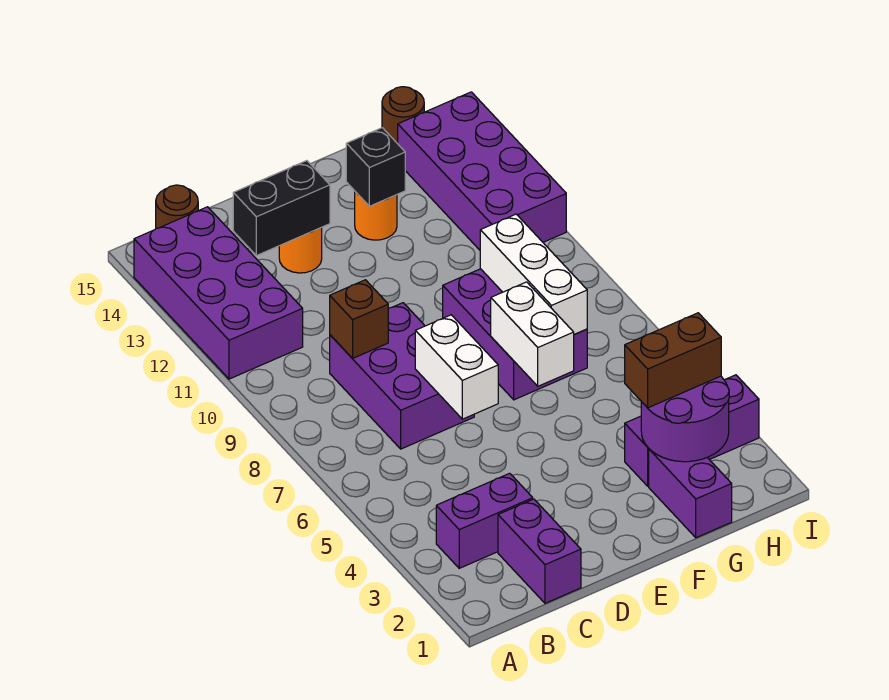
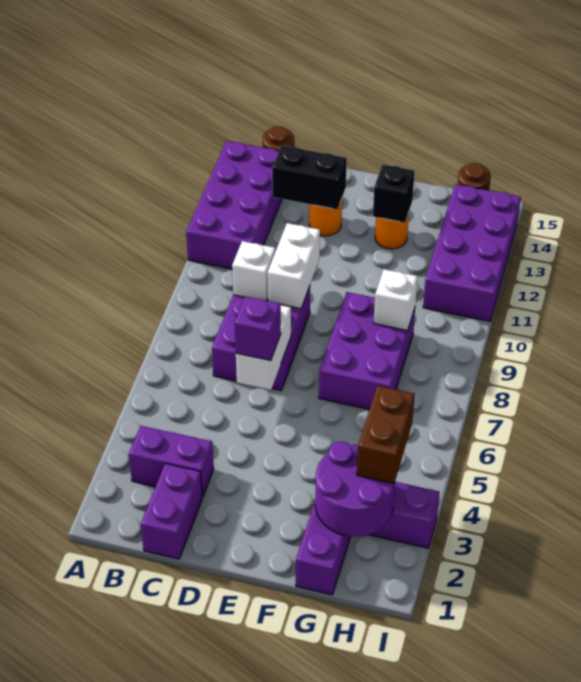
brown brick C9 level 2 -> white brick C9 level 2
none -> purple brick D6 level 3
white brick F6:F7 level 2 -> white brick D9:D10 level 2
brown brick G3:H3 level 3 -> brown brick H3:H4 level 3
white brick G7:G9 level 2 -> white brick G9 level 2

